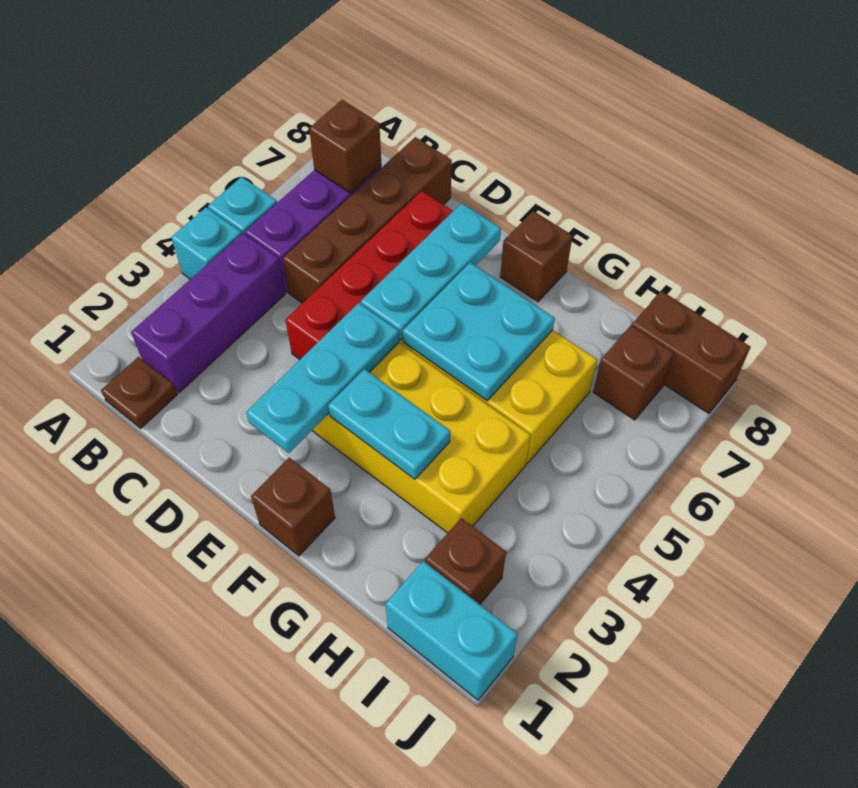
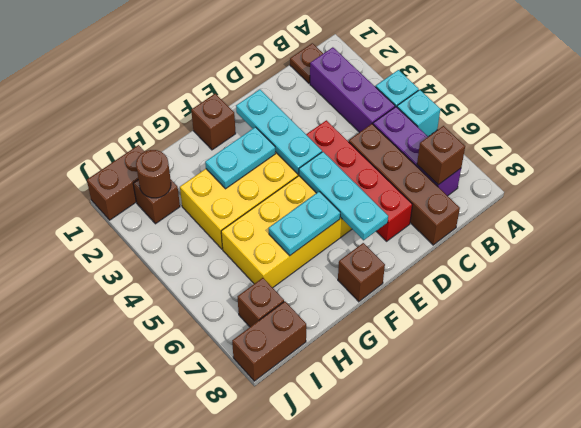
cyan plate F5:G6 level 2 -> cyan plate F6:G6 level 2
cyan brick I1:J1 level 1 -> brown brick I1:J1 level 1
none -> brown round brick I2 level 2

